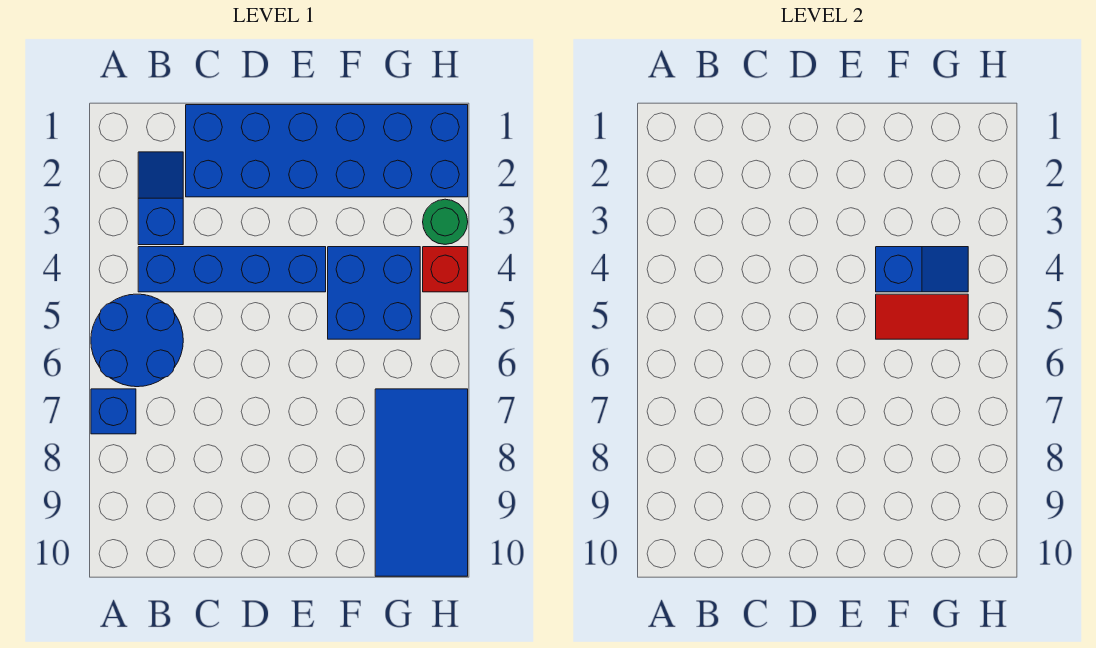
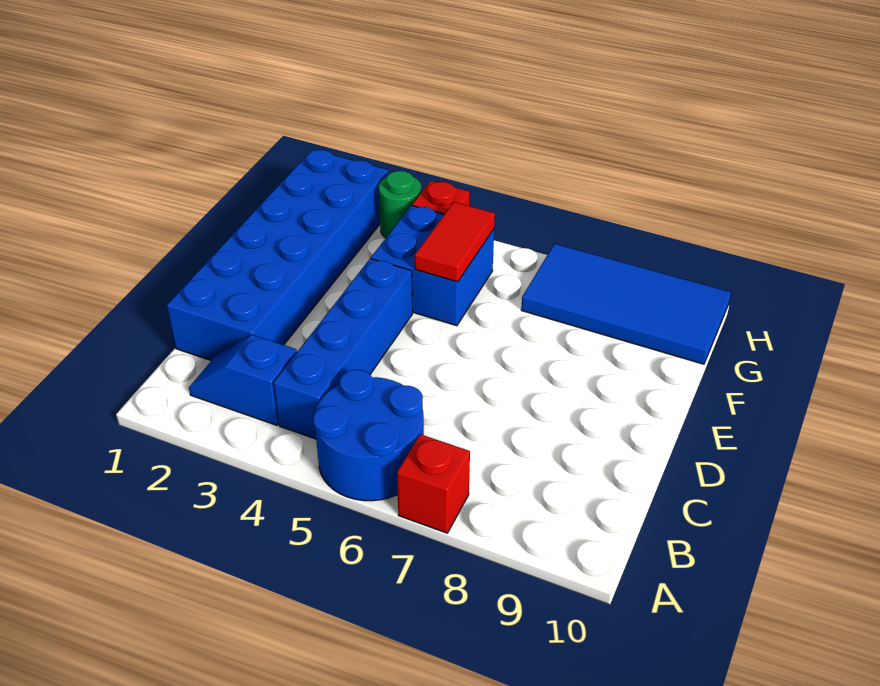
blue brick A7 level 1 -> red brick A7 level 1
blue slope F4:G4 level 2 top F -> none

